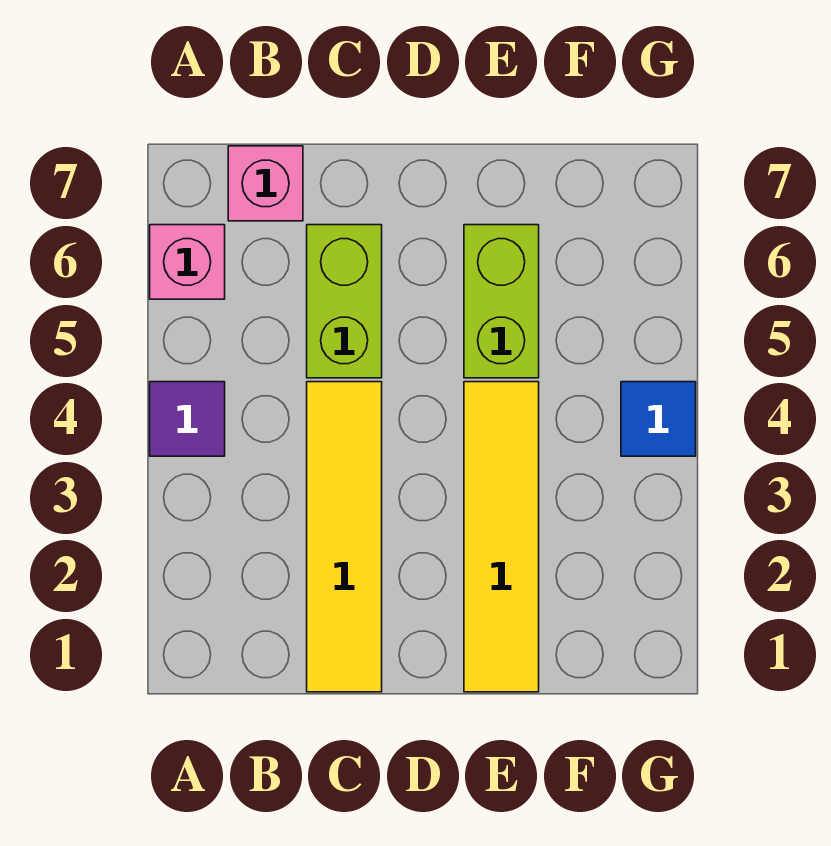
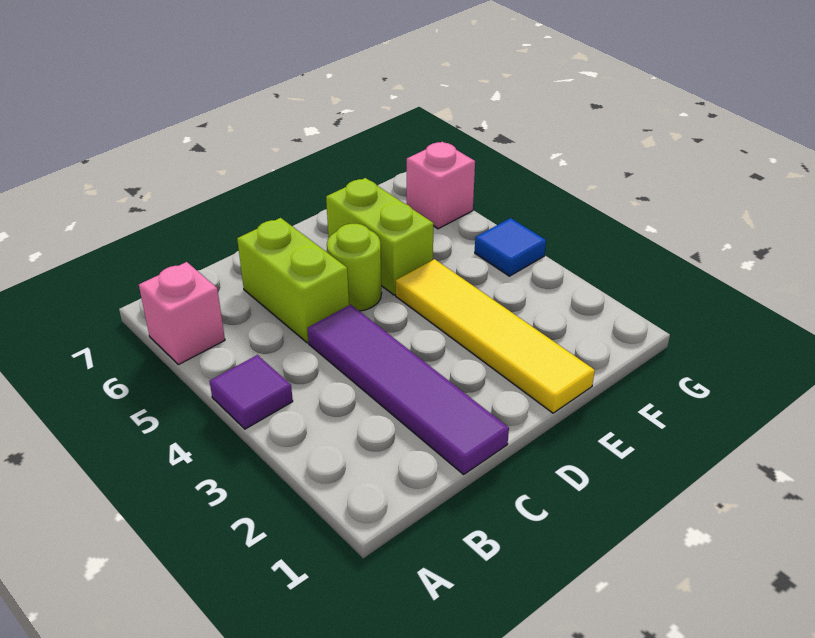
pink brick B7 level 1 -> pink brick G6 level 1
yellow tile C1:C4 level 1 -> purple tile C1:C4 level 1
none -> lime round brick D5 level 1

